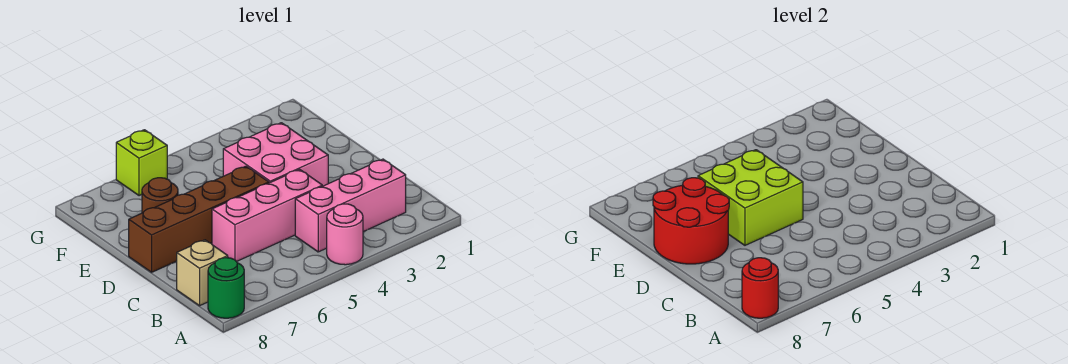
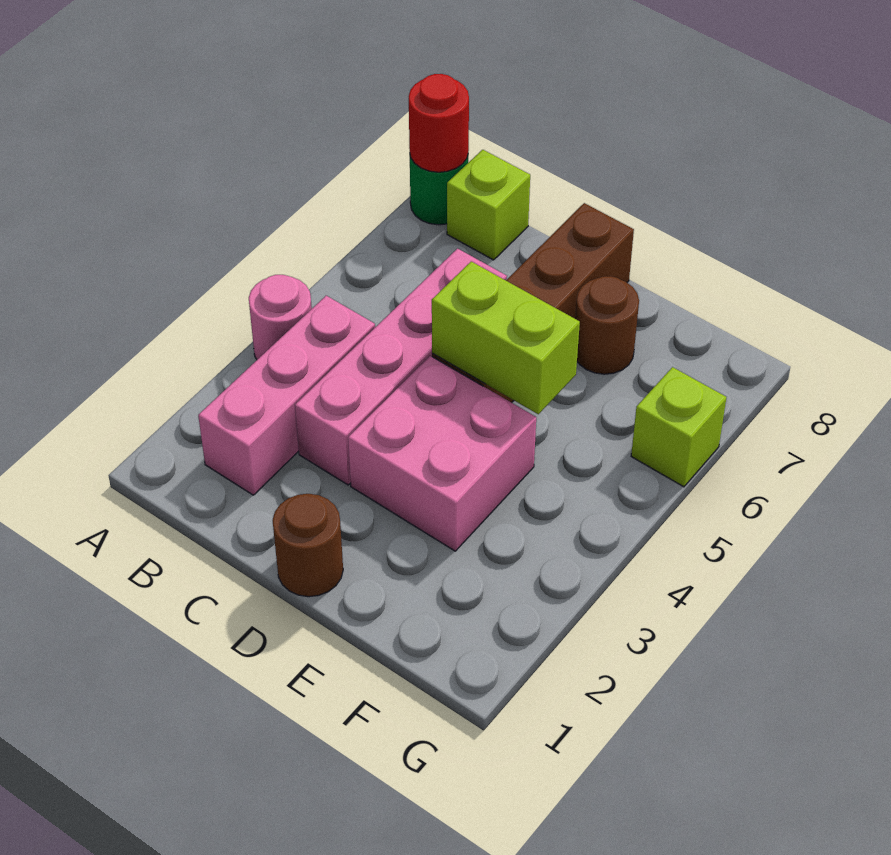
tan brick B8 level 1 -> lime brick B8 level 1
pink brick C4:C6 level 1 -> pink brick C3:C6 level 1
none -> brown round brick D1 level 1
lime brick D5:E6 level 2 -> lime brick D5:E5 level 2
red round brick D7:E8 level 2 -> none

